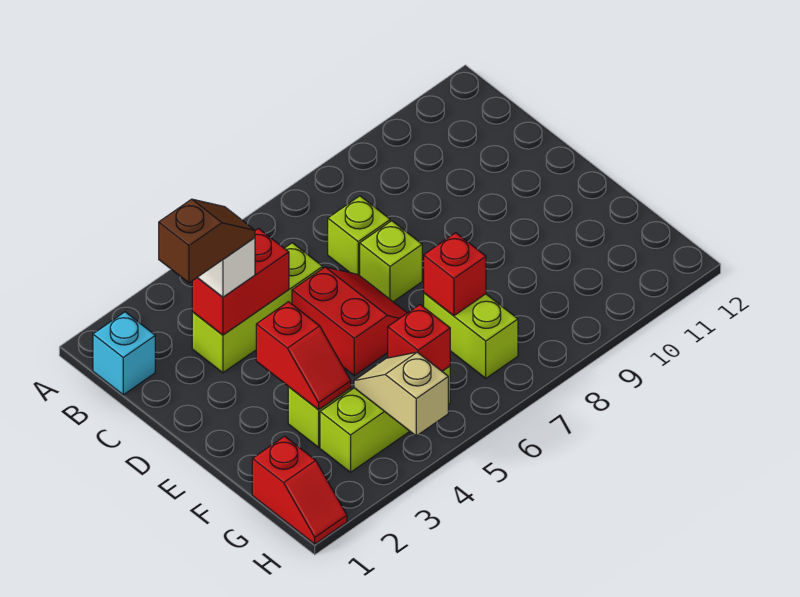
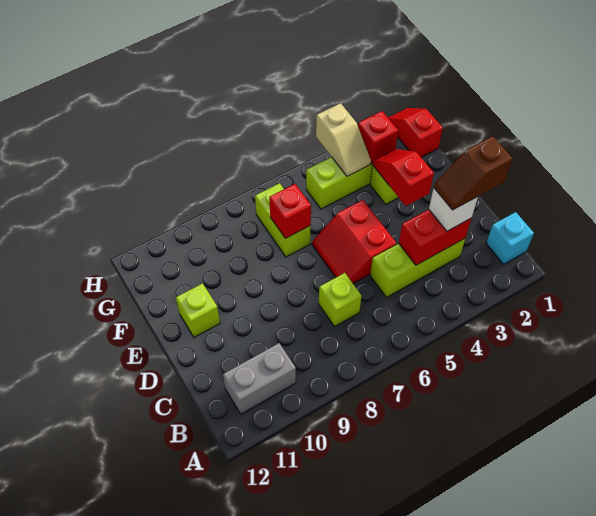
none -> grey brick B10:B11 level 1
lime brick D7 level 1 -> lime brick E11 level 1
red brick G5 level 2 -> red brick G3 level 2

